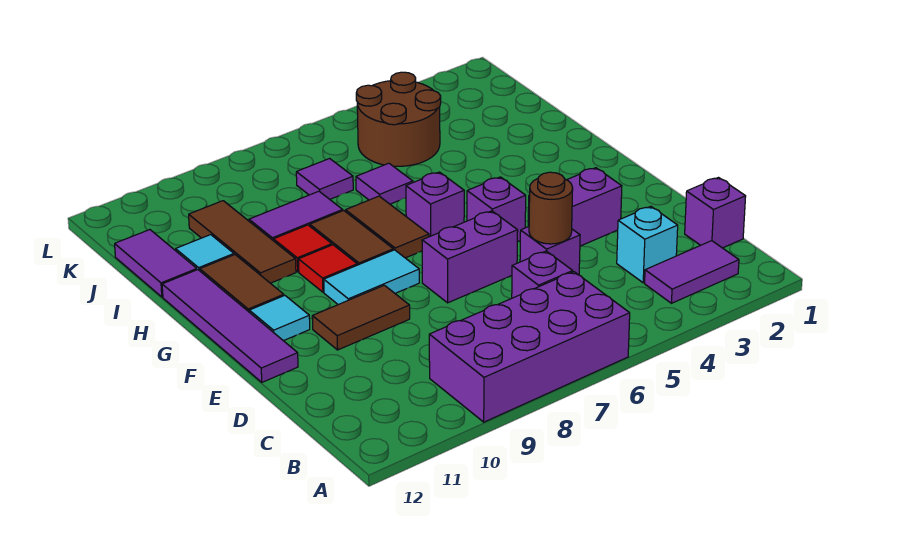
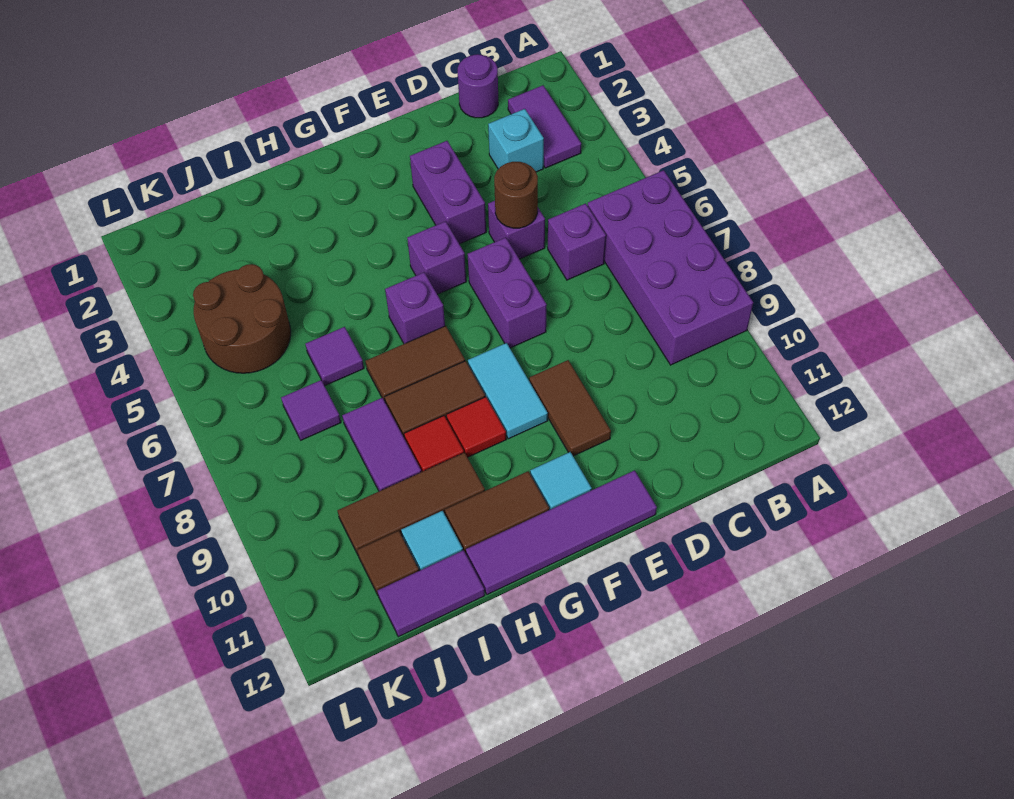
purple brick C1 level 1 -> purple round brick C1 level 1
none -> brown tile J11 level 1

